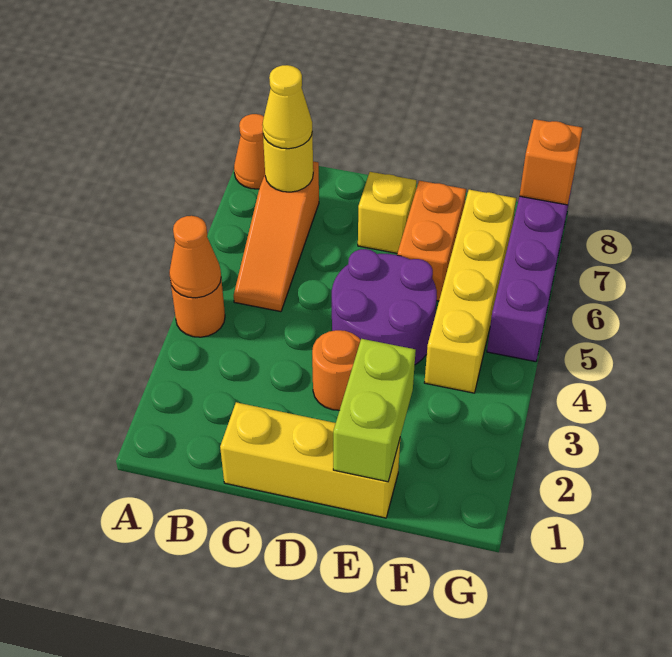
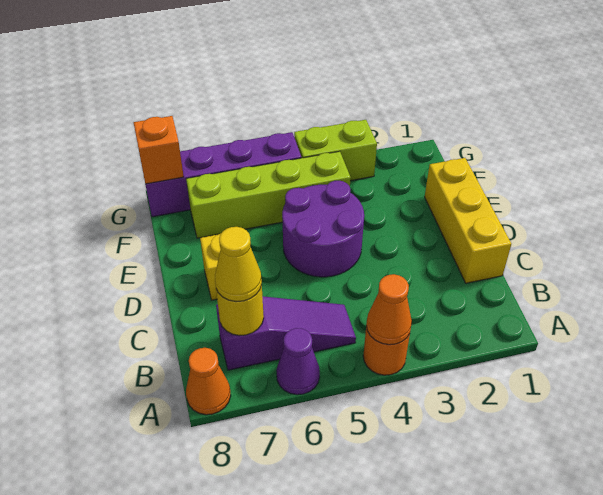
none -> purple cone A6 level 1
orange slope B5:B7 level 1 top 7 -> purple slope B5:B7 level 1 top 7
orange round brick D3 level 1 -> none
lime brick E1:E2 level 2 -> lime brick G3:G4 level 1
orange brick E6:E7 level 1 -> none
yellow brick F4:F7 level 1 -> lime brick F4:F7 level 1

